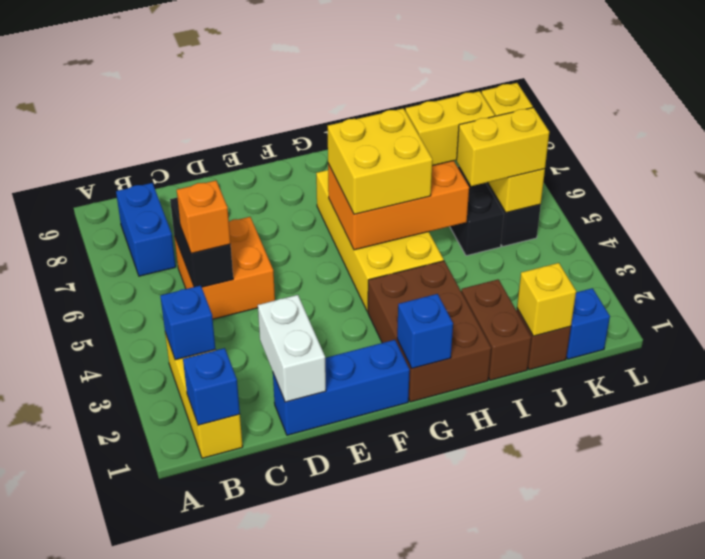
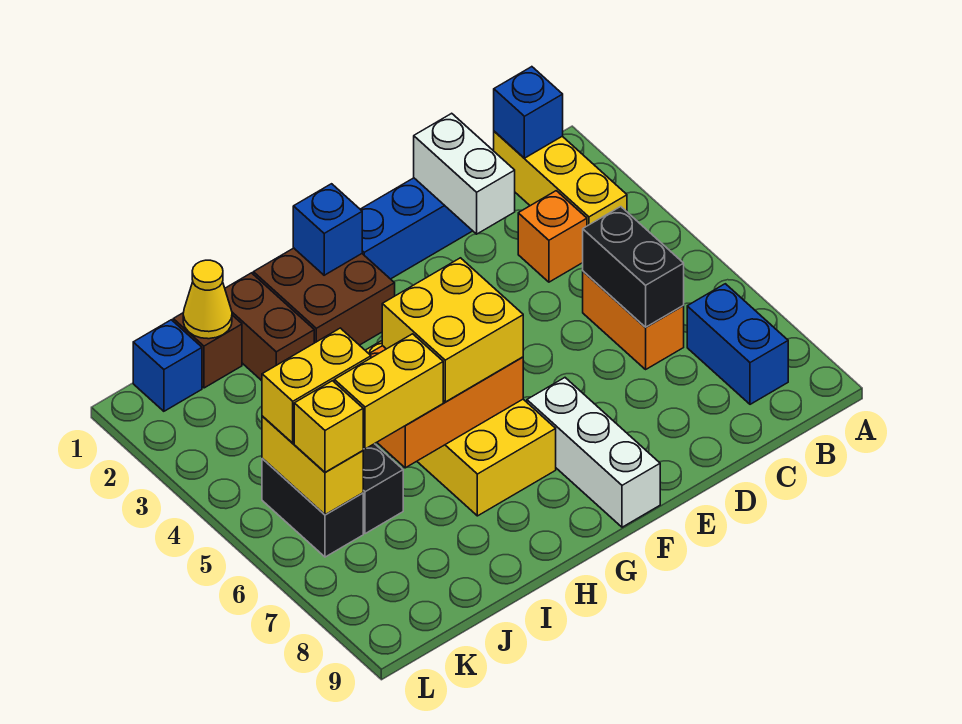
blue brick B3 level 2 -> none
orange brick C5:D6 level 1 -> orange brick C5:C6 level 1
orange brick C5 level 3 -> orange brick C3 level 1
none -> white brick F7:F9 level 1
brown brick G1:H3 level 1 -> brown brick G1:H2 level 1
yellow brick J1 level 2 -> yellow cone J1 level 2

